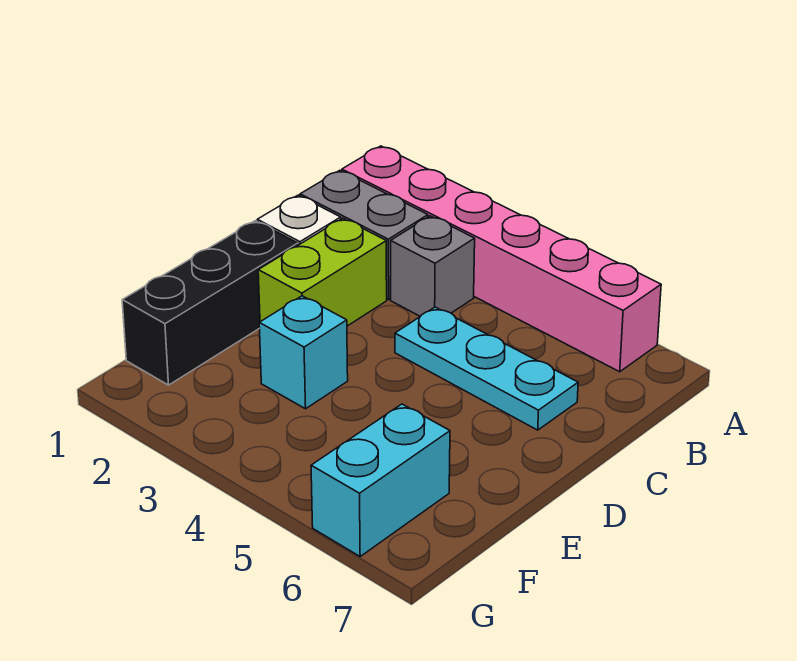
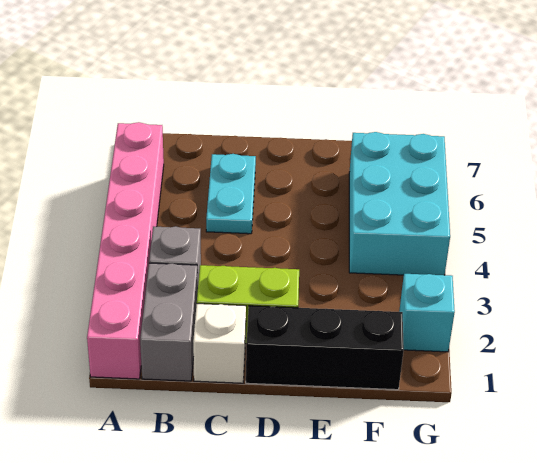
cyan plate C4:C6 level 1 -> cyan plate C5:C6 level 1
cyan brick E3 level 1 -> cyan brick G2 level 1
cyan brick F6:G6 level 1 -> cyan brick F4:G6 level 1

